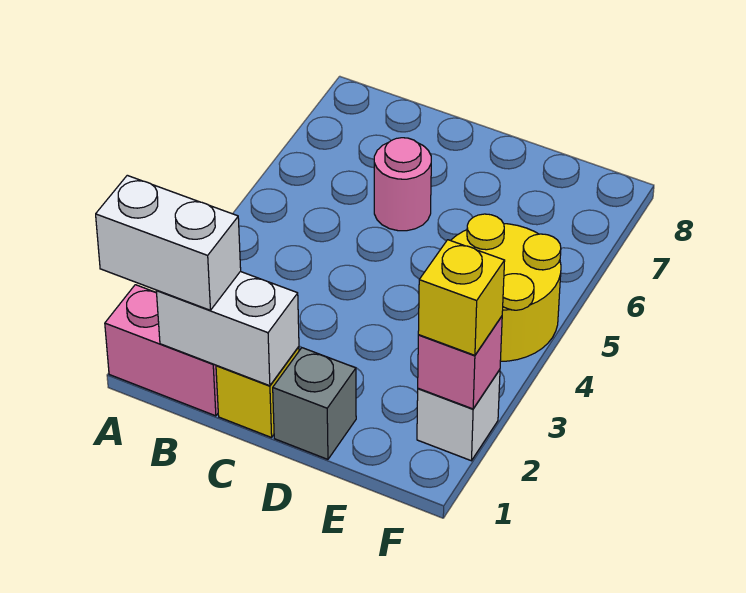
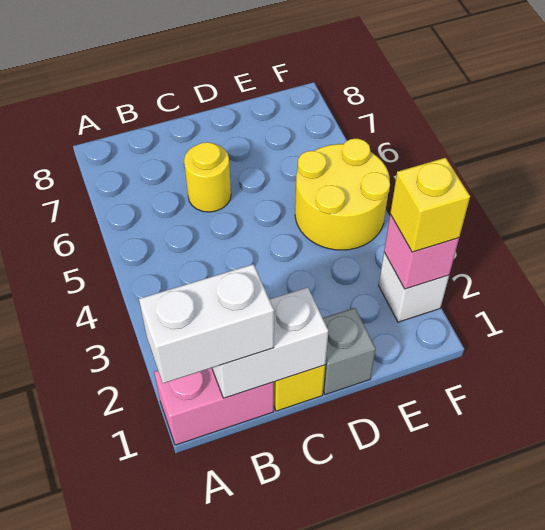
pink round brick C6 level 1 -> yellow round brick C6 level 1

